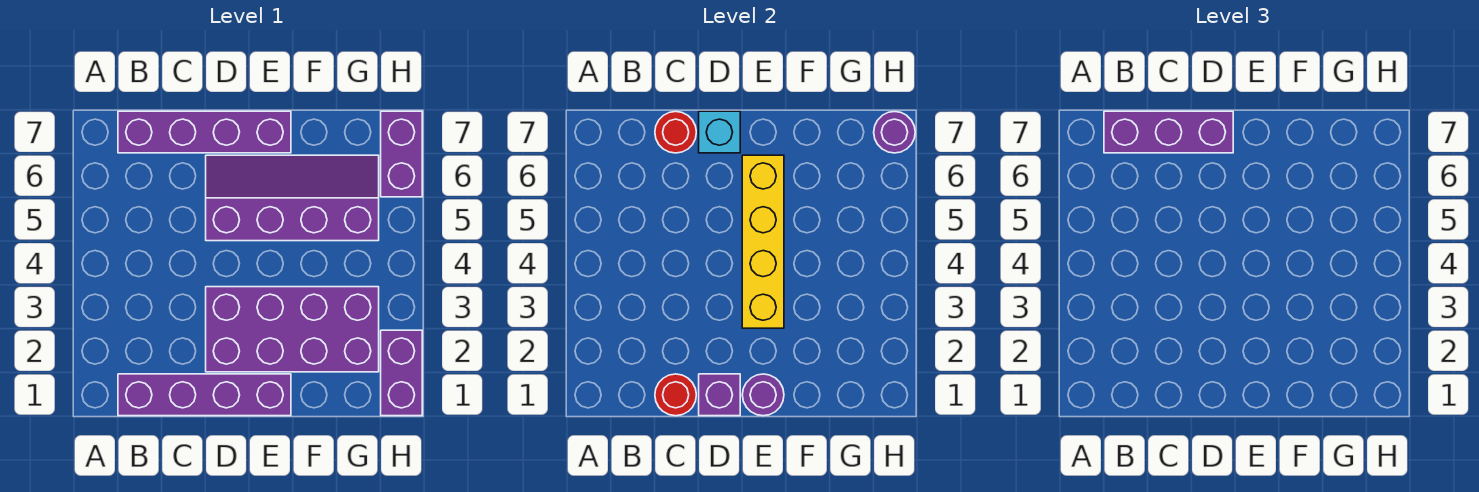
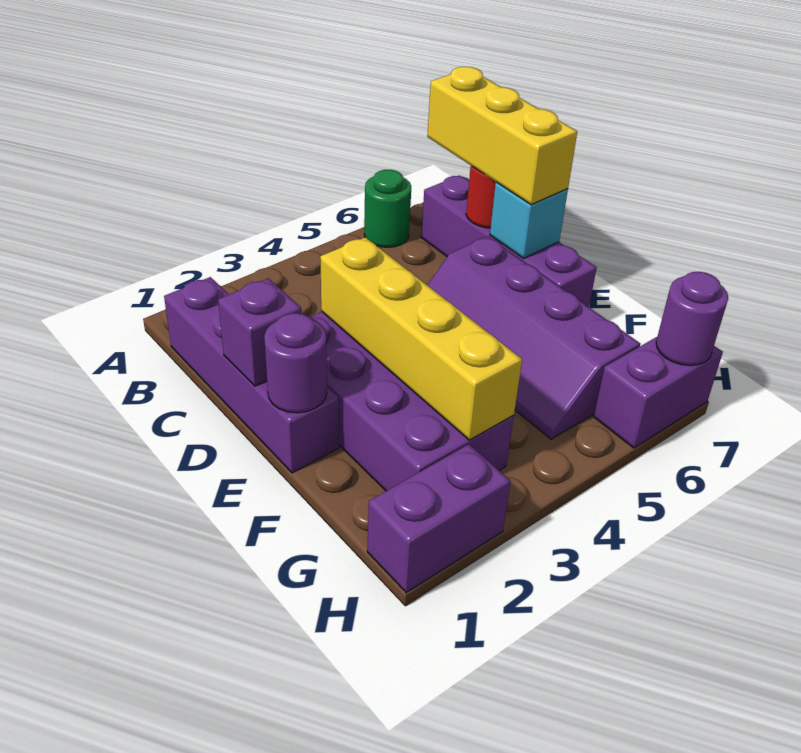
none -> green round brick A6 level 1
purple brick B7:D7 level 3 -> yellow brick B7:D7 level 3
red round brick C1 level 2 -> none
purple slope D5:G6 level 1 top 5 -> purple slope D5:G6 level 1 top 6
yellow brick E3:E6 level 2 -> yellow brick D3:G3 level 2

